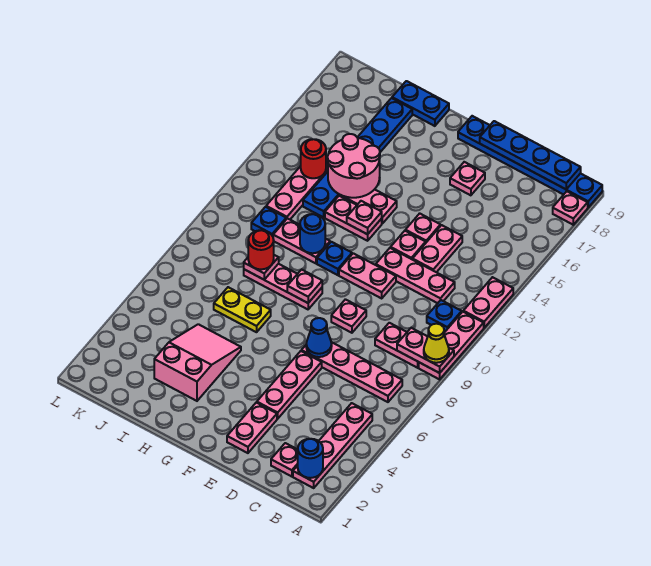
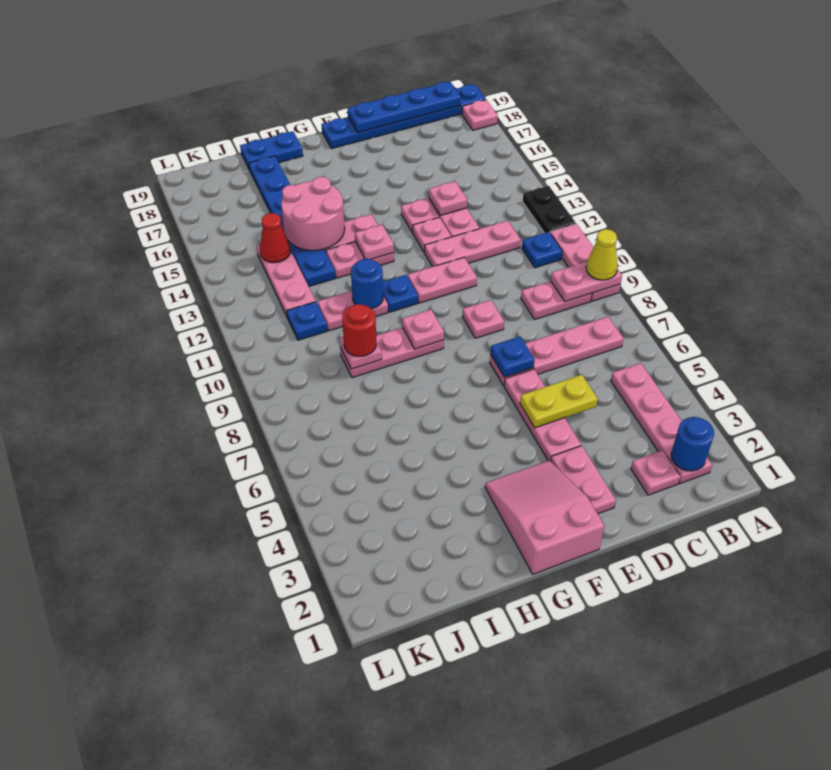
pink plate A12:A13 level 1 -> black plate A12:A13 level 1
blue cone E7 level 2 -> blue plate E7 level 2
pink plate E17 level 1 -> pink plate D14 level 2
pink slope H3:I5 level 1 top 3 -> pink slope F1:G3 level 1 top 1
yellow plate H7:I7 level 1 -> yellow plate D5:E5 level 2
red round brick J14 level 2 -> red cone J14 level 2

